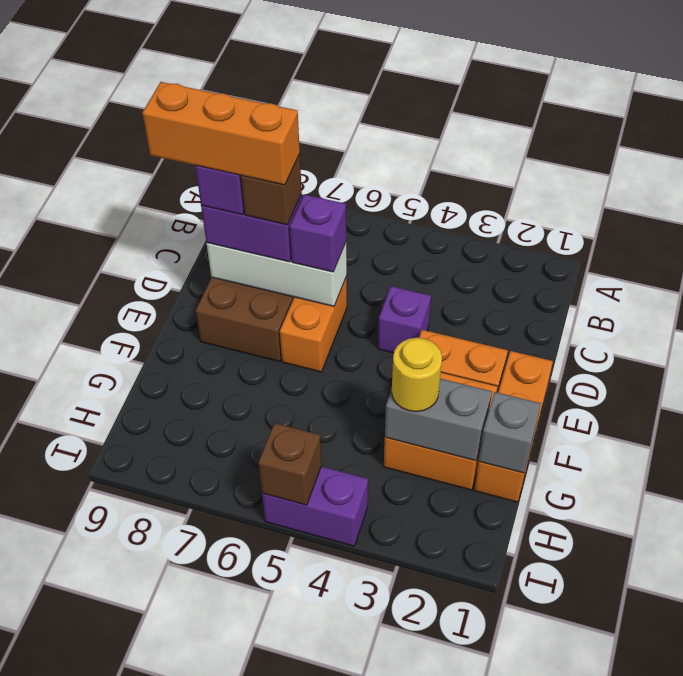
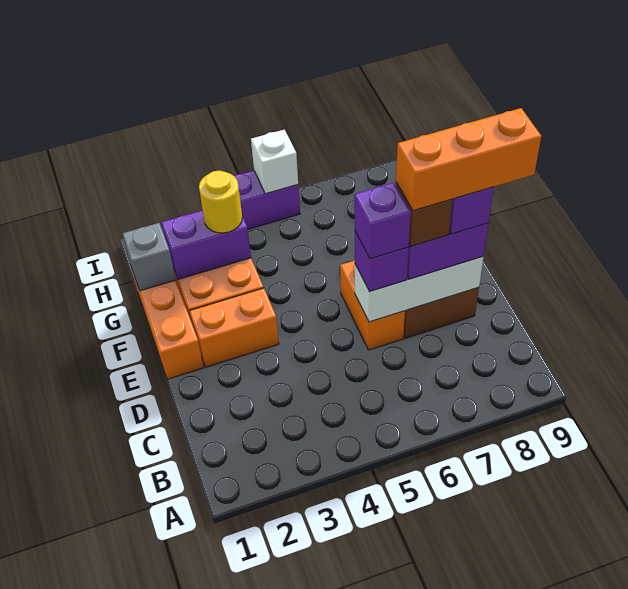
purple brick D4 level 1 -> purple brick D6 level 4
grey brick G2:G3 level 2 -> purple brick G2:G3 level 2
brown brick I5 level 2 -> white brick I5 level 2

